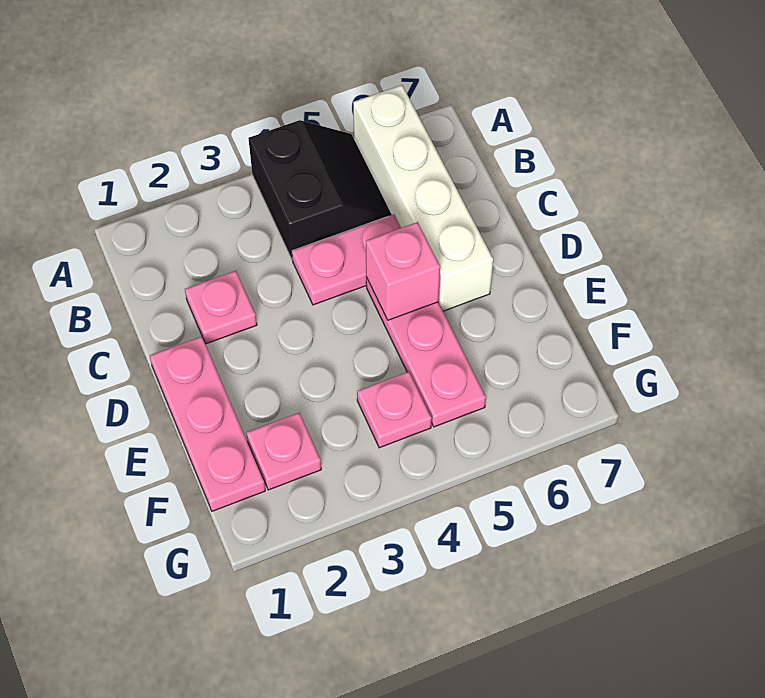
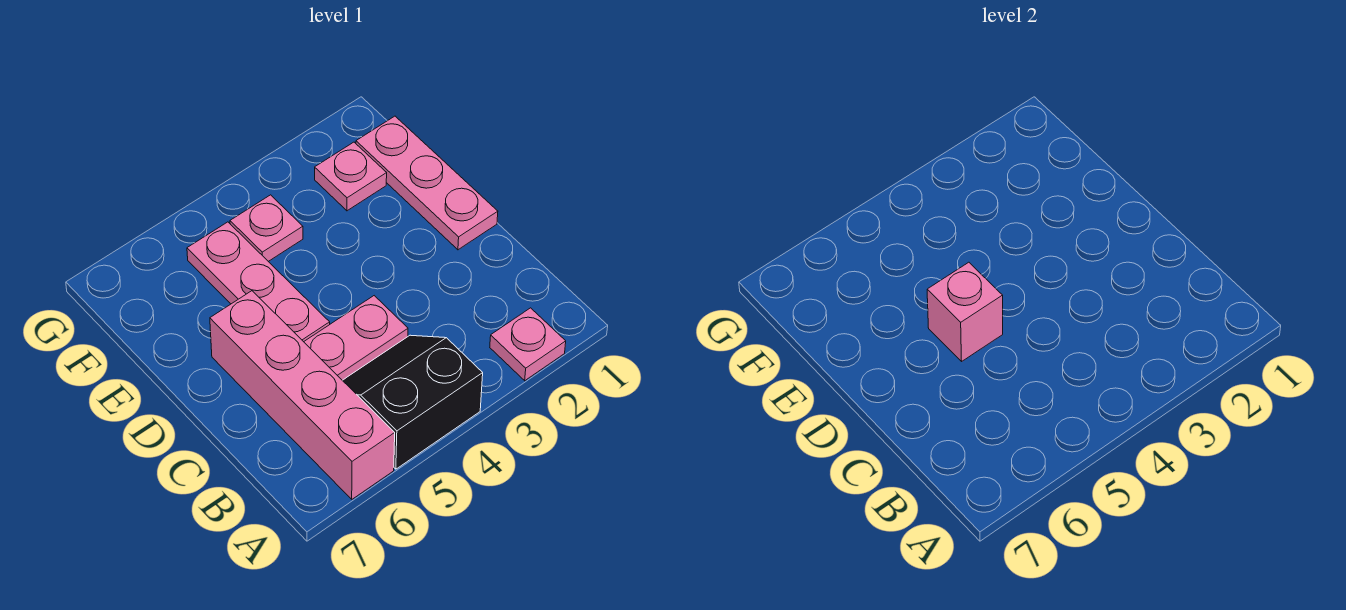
black slope A4:B5 level 1 top 4 -> black slope A4:B5 level 1 top A
white brick A6:D6 level 1 -> pink brick A6:D6 level 1
pink plate C2 level 1 -> pink plate A2 level 1

